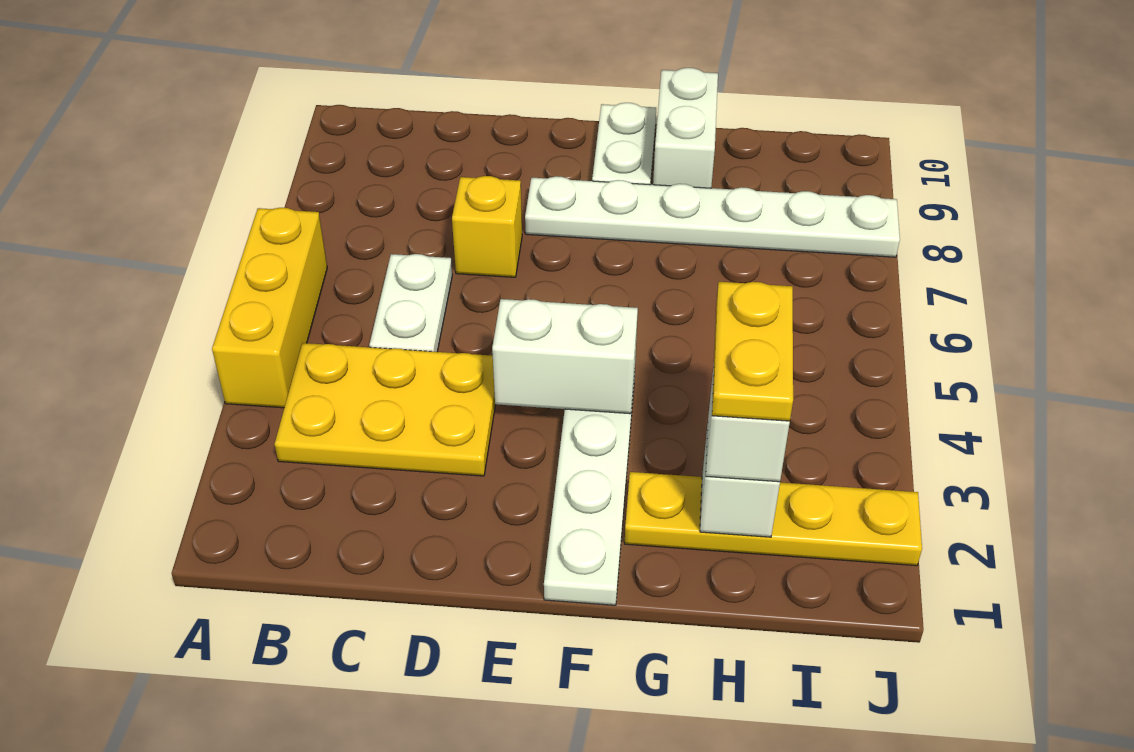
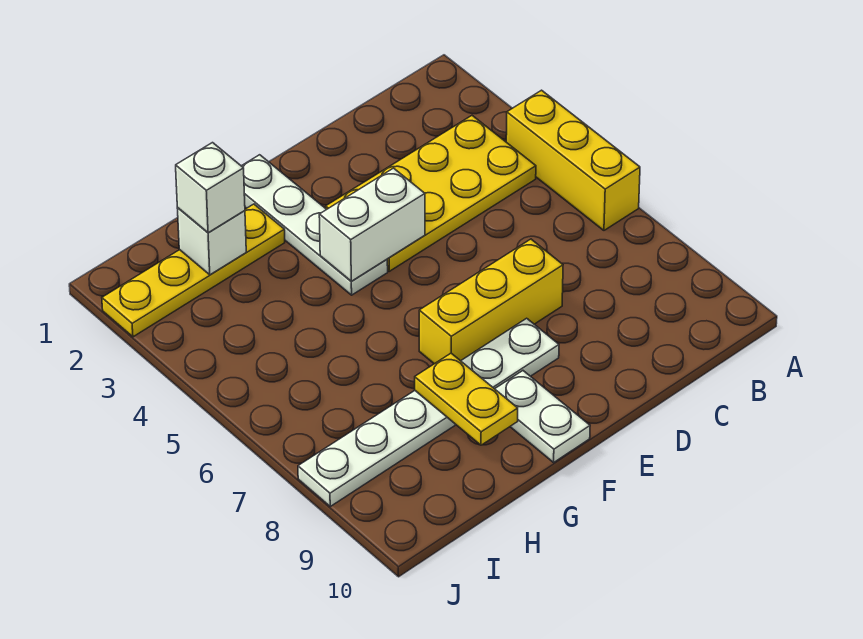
yellow plate B3:D4 level 1 -> yellow plate B3:E4 level 1
white plate C5:C6 level 1 -> none
yellow brick D7 level 1 -> yellow brick D7:F7 level 1
white brick G9:G10 level 1 -> none
yellow plate H2:H3 level 4 -> yellow plate G8:G9 level 2

